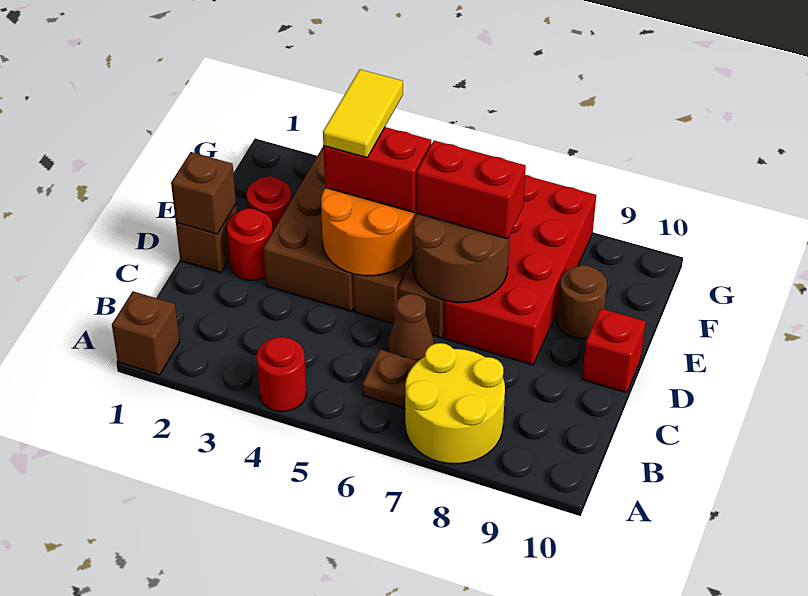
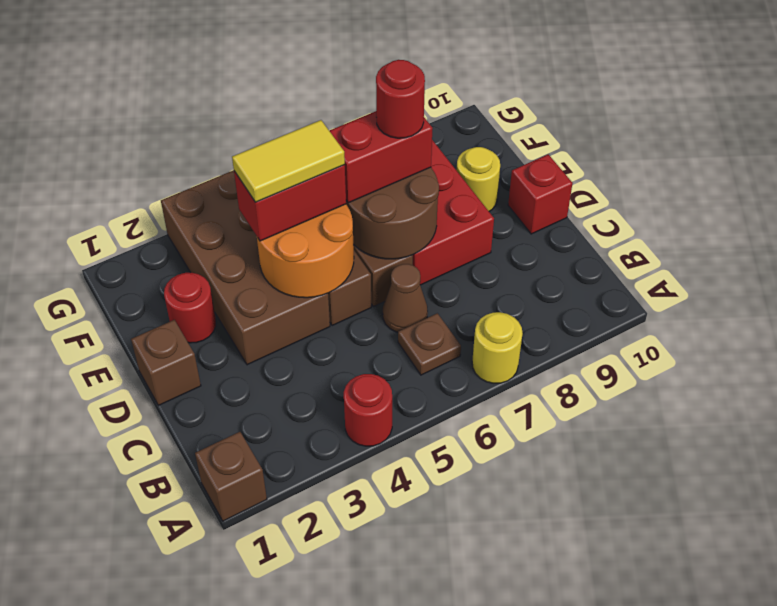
yellow round brick A7:B8 level 1 -> yellow round brick A7 level 1
brown brick D1 level 2 -> none
red round brick D2 level 1 -> red round brick E7 level 4
yellow tile E4:F4 level 4 -> yellow tile E4:E5 level 4
brown round brick E9 level 1 -> yellow round brick E9 level 1

